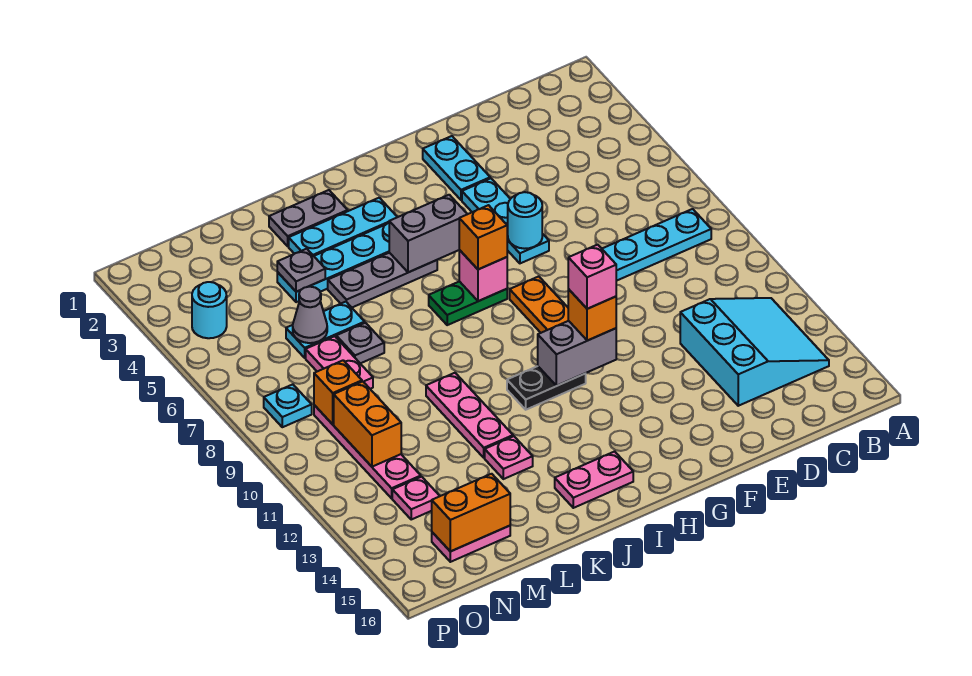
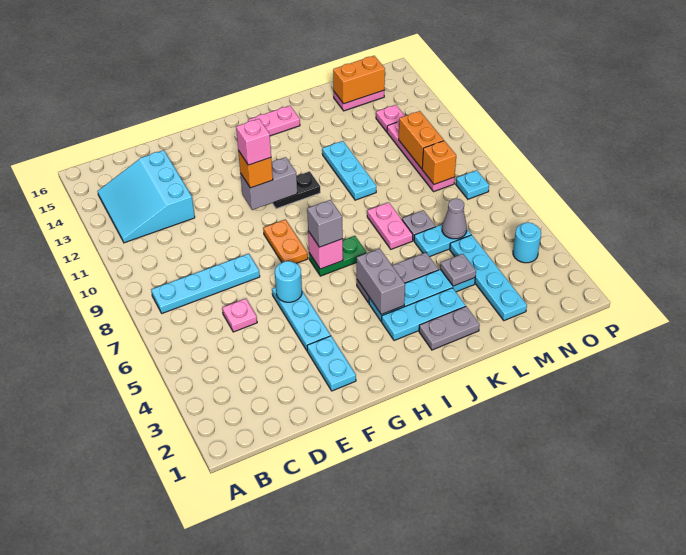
grey brick H5:I5 level 2 -> grey brick I4:I5 level 2
orange brick H7 level 3 -> grey brick H7 level 3
pink plate K10:K12 level 1 -> cyan plate K10:K12 level 1
pink plate K13 level 1 -> pink plate D6 level 1
none -> cyan plate M2:M5 level 1
pink plate M7:M8 level 1 -> pink plate K7:K8 level 1

